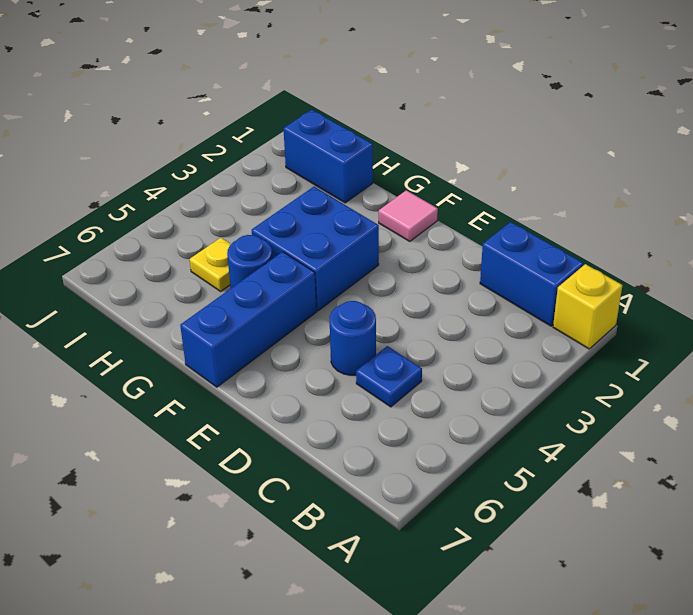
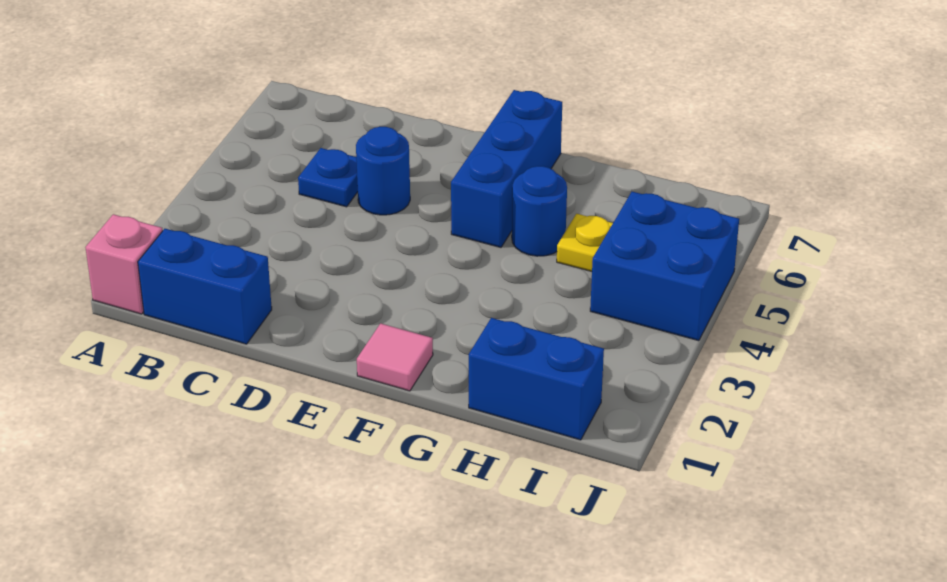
yellow brick A1 level 1 -> pink brick A1 level 1
blue brick F3:G4 level 1 -> blue brick I4:J5 level 1

